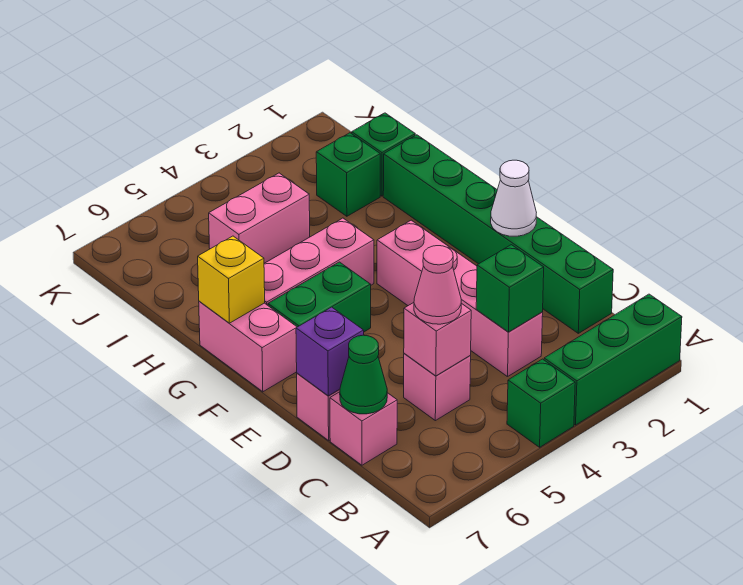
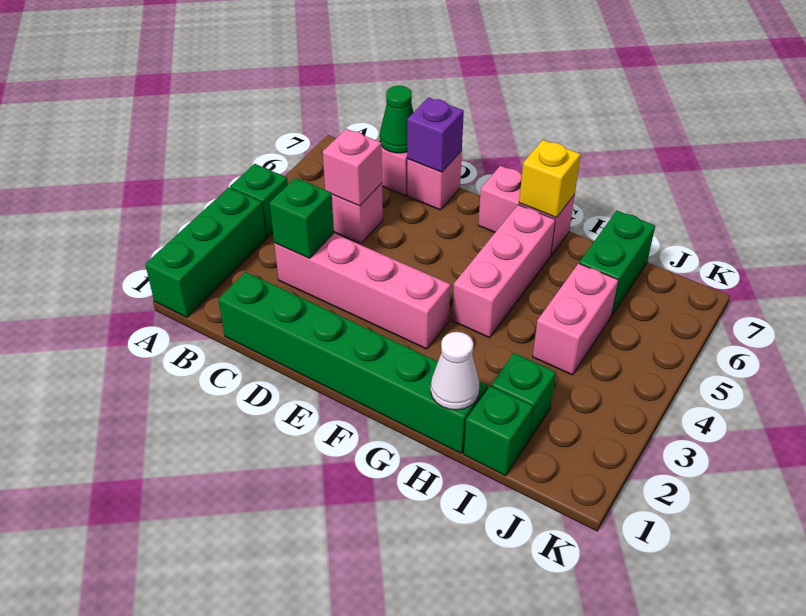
pink cone C5 level 3 -> none
white cone E1 level 2 -> white cone H1 level 2
green brick F5:F6 level 1 -> green brick I6:I7 level 1

